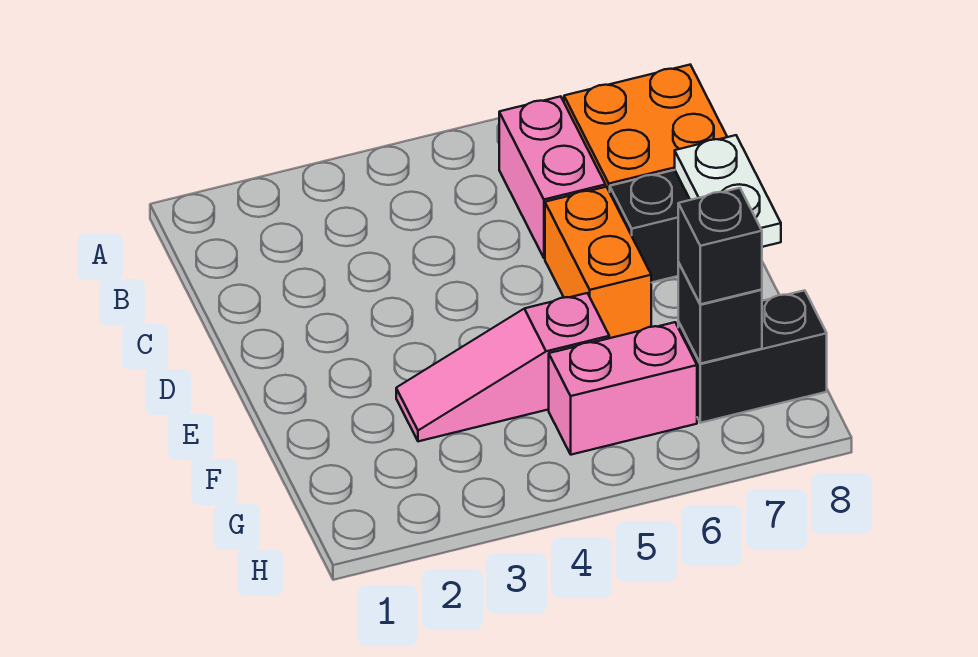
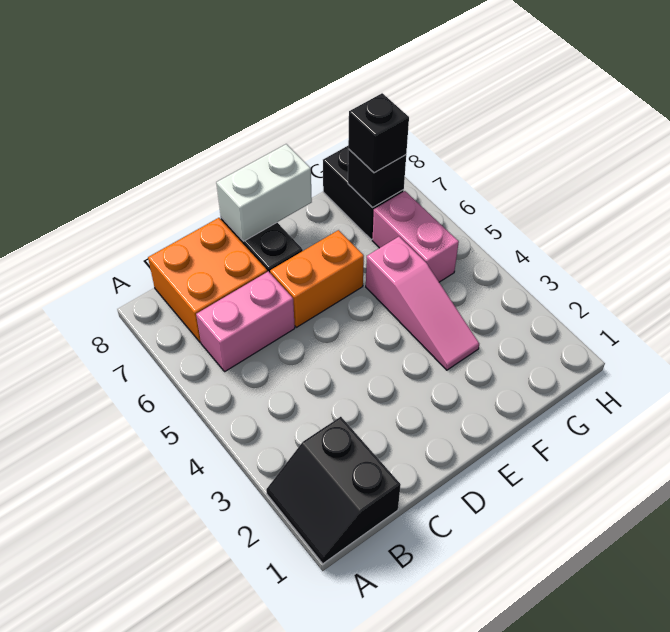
none -> black slope A1:B2 level 1 top B
white plate D8:E8 level 2 -> white brick D8:E8 level 2

